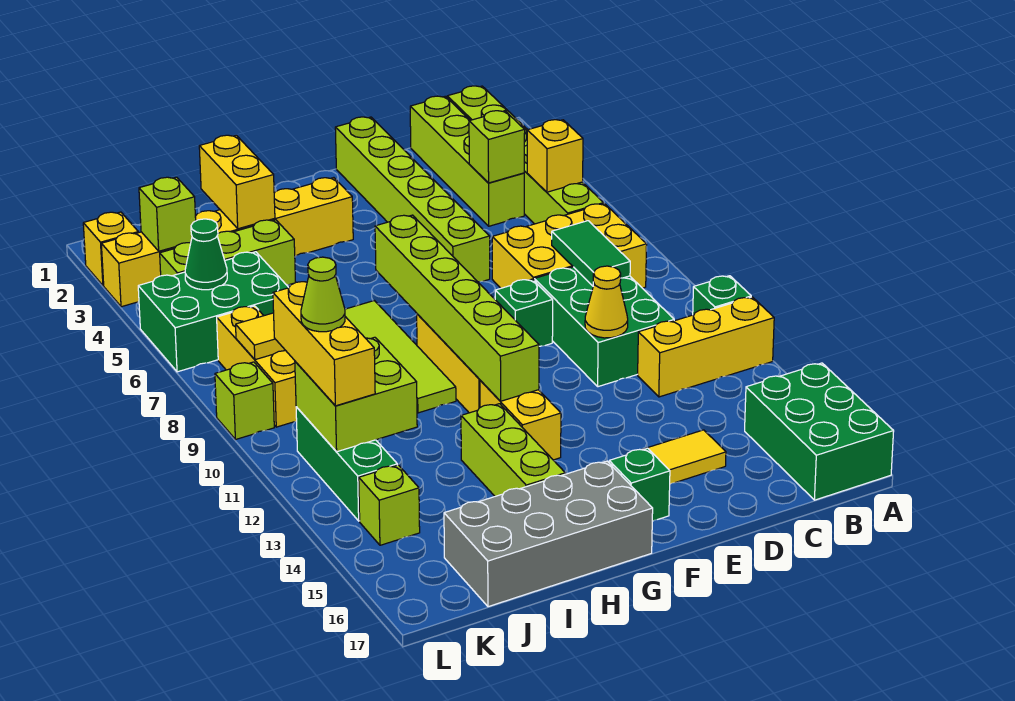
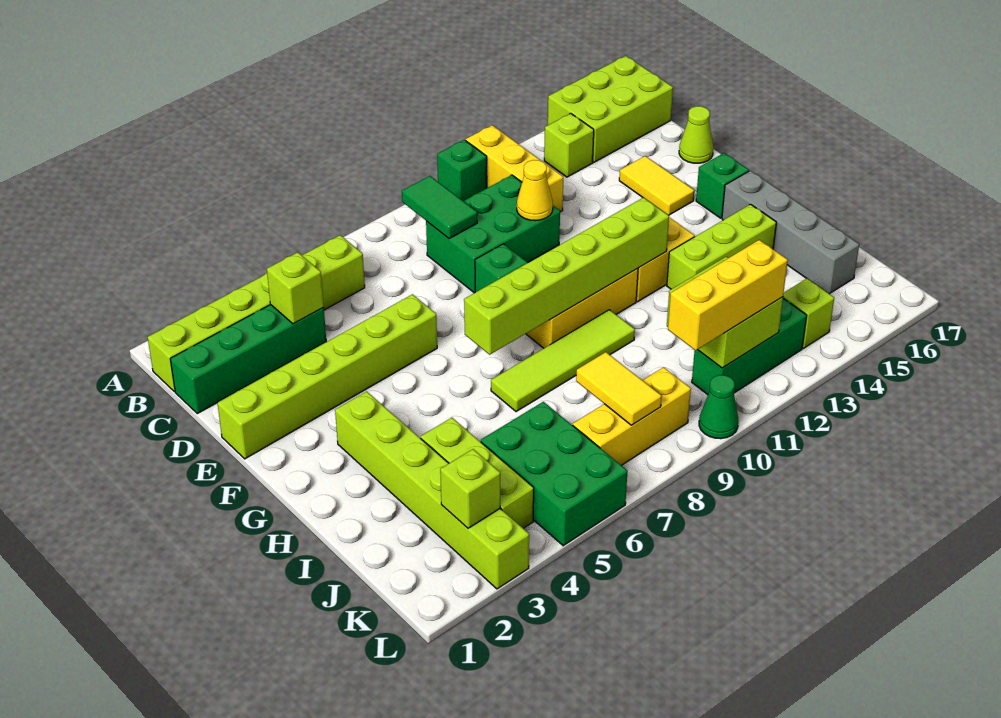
green brick A15:B17 level 1 -> lime brick A15:B17 level 1
yellow brick B5 level 2 -> none
yellow brick B7:D8 level 1 -> none
lime brick C1:C4 level 1 -> green brick C1:C4 level 1
green tile C8:C9 level 2 -> green tile B9:C9 level 2
yellow brick G3:L3 level 1 -> lime brick G3:L3 level 1
grey brick G16:J17 level 1 -> grey brick G16:J16 level 1
yellow brick I2:I3 level 2 -> none
green cone K5 level 2 -> green cone L10 level 1
lime cone K11 level 4 -> lime cone D17 level 1
yellow brick L2 level 1 -> none
lime brick L9 level 1 -> lime brick B14 level 1

